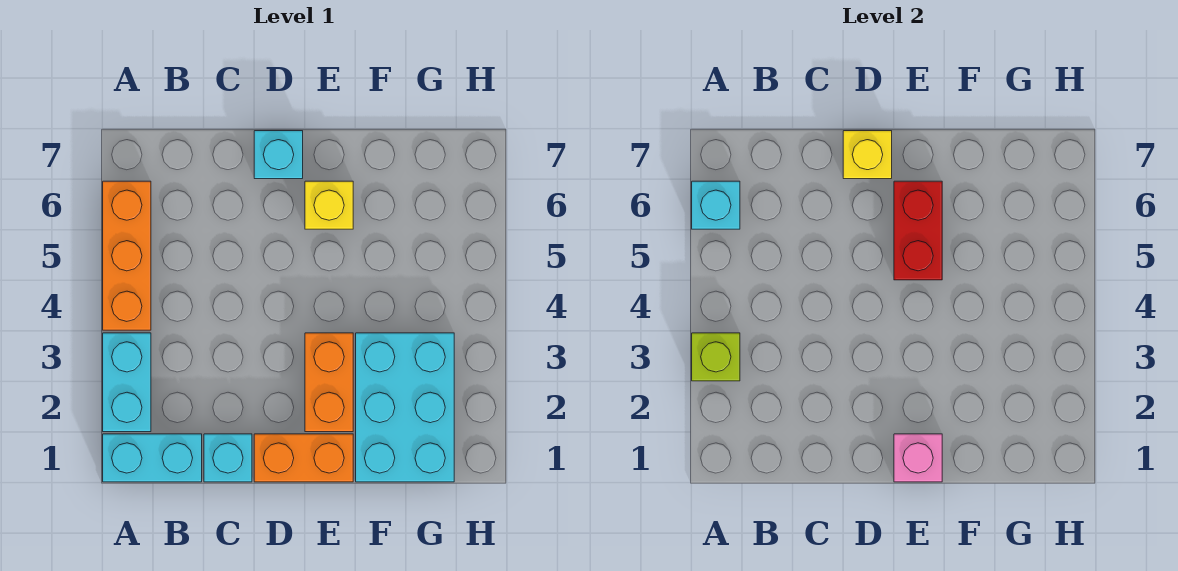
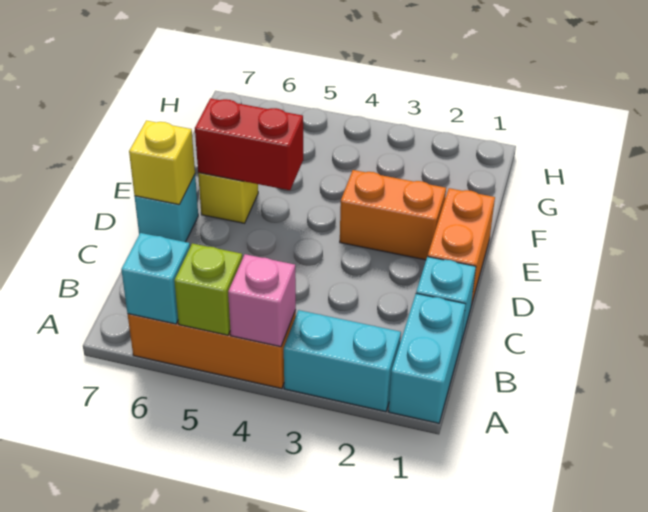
lime brick A3 level 2 -> lime brick A5 level 2
pink brick E1 level 2 -> pink brick A4 level 2
cyan brick F1:G3 level 1 -> none

